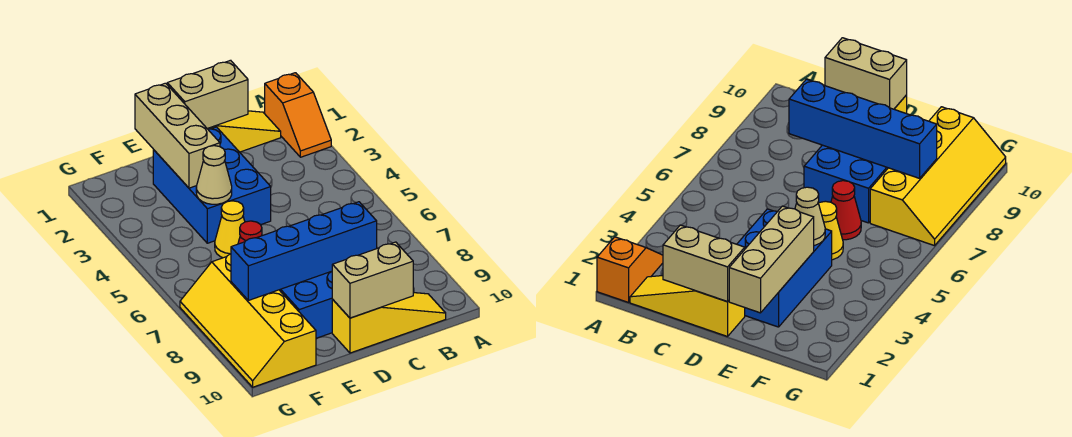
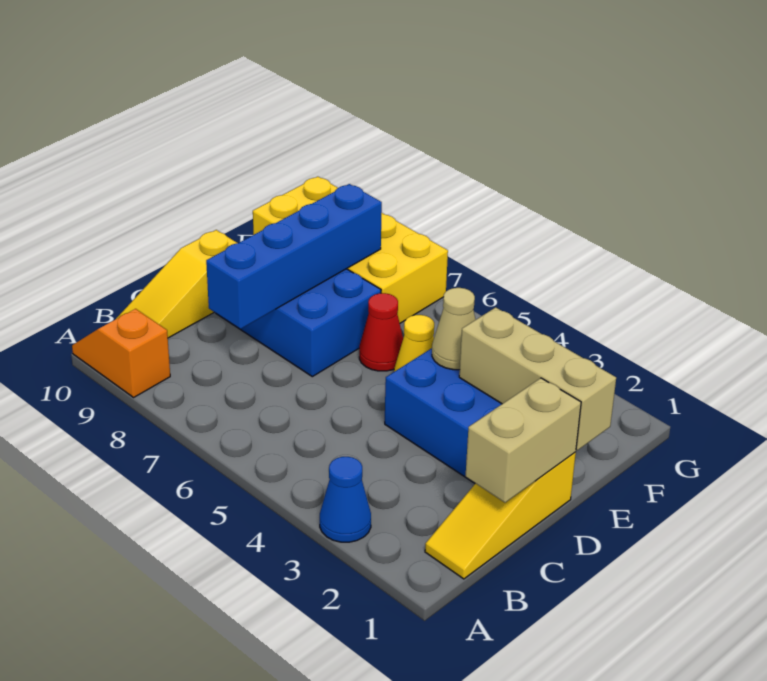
orange slope A1:A2 level 1 top 1 -> orange slope A9:A10 level 1 top 9
none -> blue cone A3 level 1
tan brick C10:D10 level 2 -> none
yellow slope F7:G10 level 1 top F -> yellow brick F7:G10 level 1

